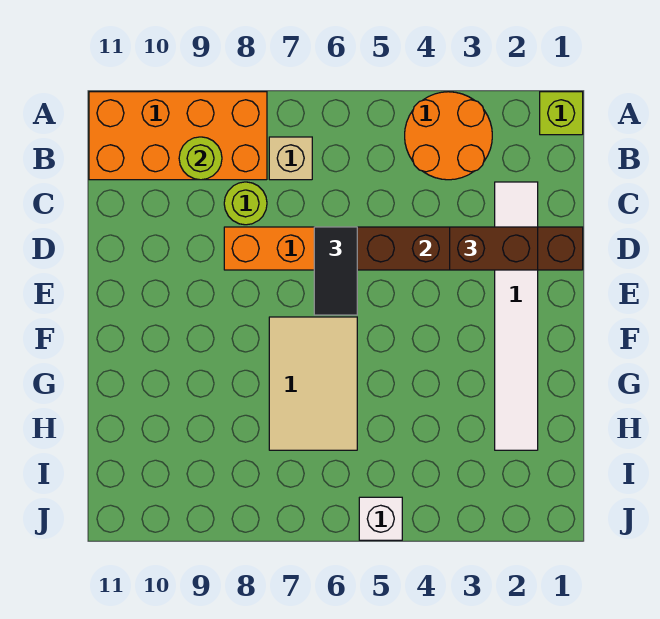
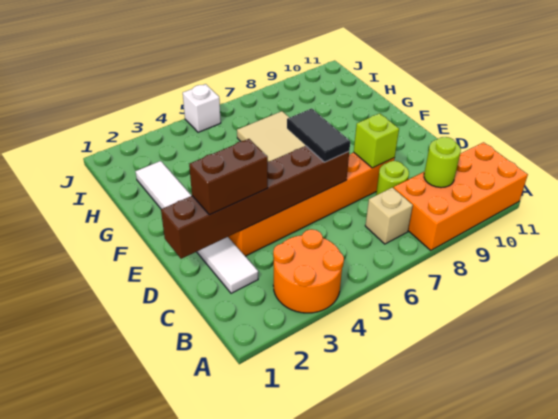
lime brick A1 level 1 -> lime brick D8 level 2

